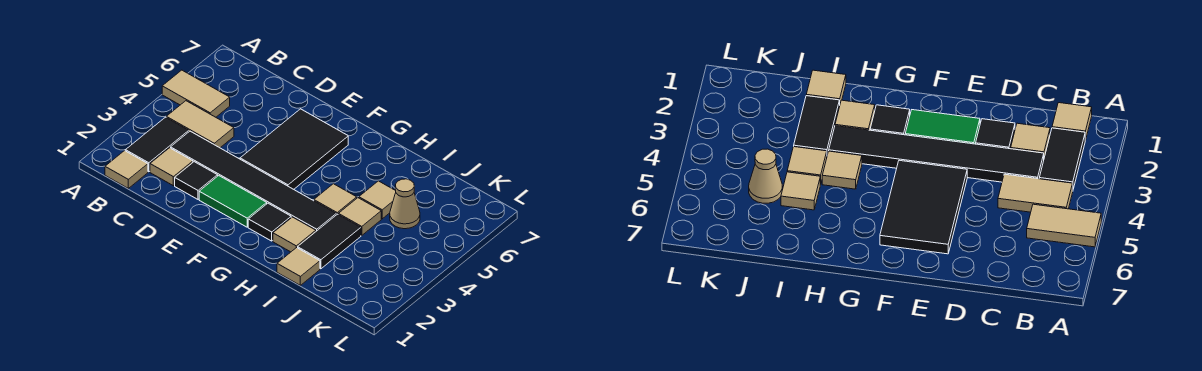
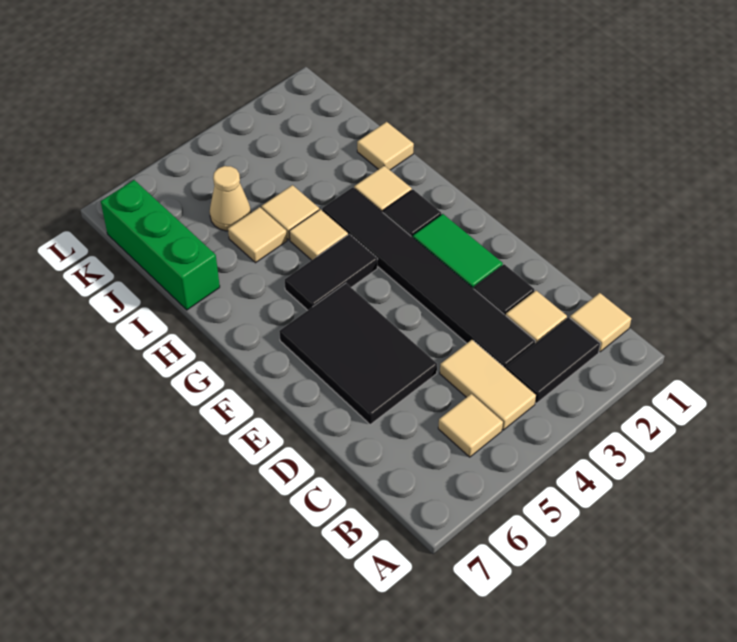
tan tile A5:B5 level 1 -> tan tile B5 level 1
black tile E4:F6 level 1 -> black tile D5:F6 level 1
black tile I2:I3 level 1 -> black tile G4:G5 level 1
none -> green brick I7:K7 level 1

